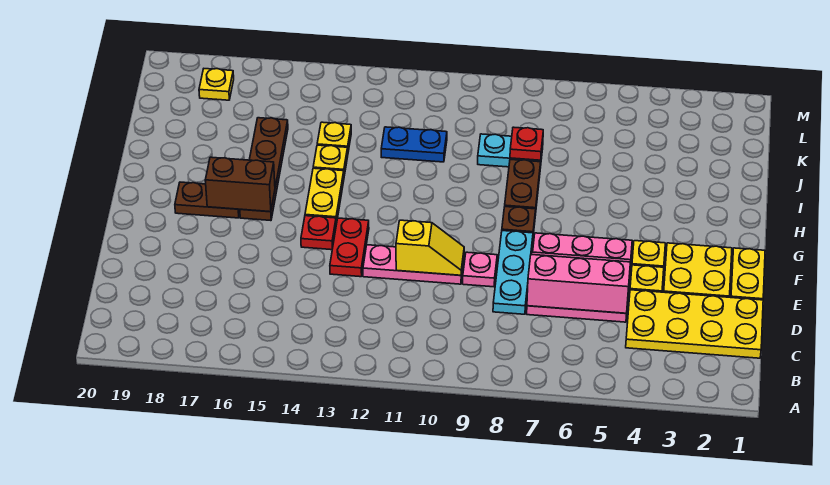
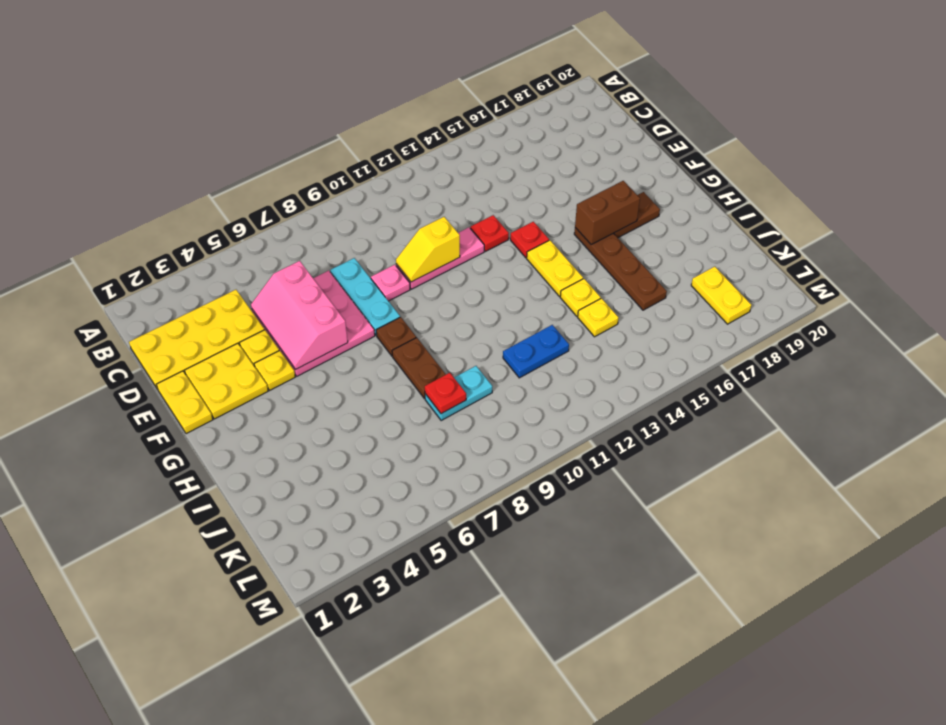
pink slope D5:E7 level 2 top D -> pink slope D5:F6 level 2 top 6
red plate E13:F13 level 1 -> red plate E13 level 1
yellow plate L18 level 1 -> yellow plate K18:L18 level 1

